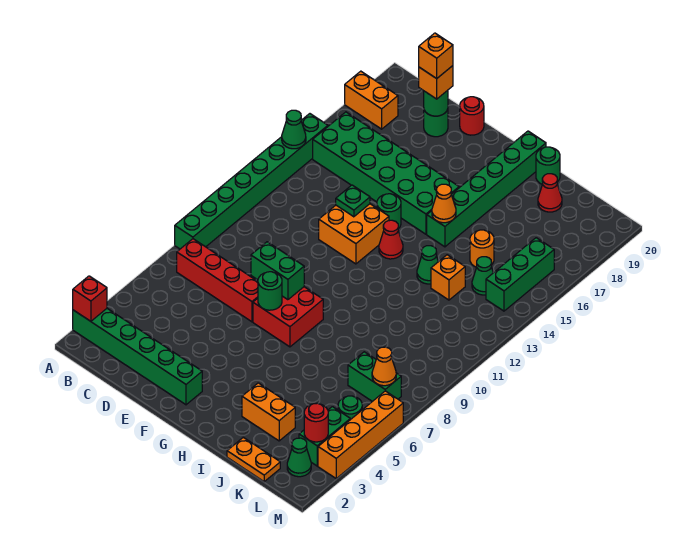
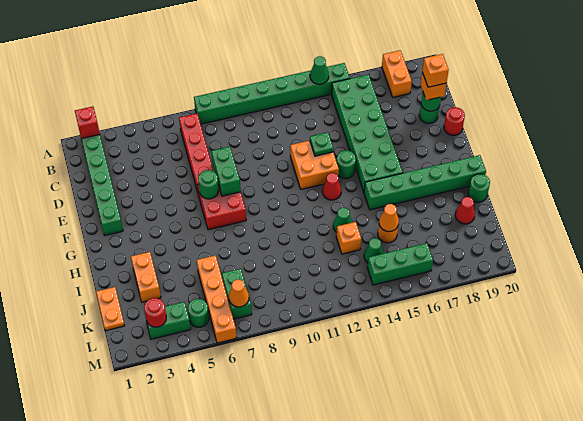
orange cone H15 level 2 -> orange cone J15 level 2
green cone L2 level 1 -> none
orange brick M3:M6 level 1 -> orange brick J6:M6 level 1

